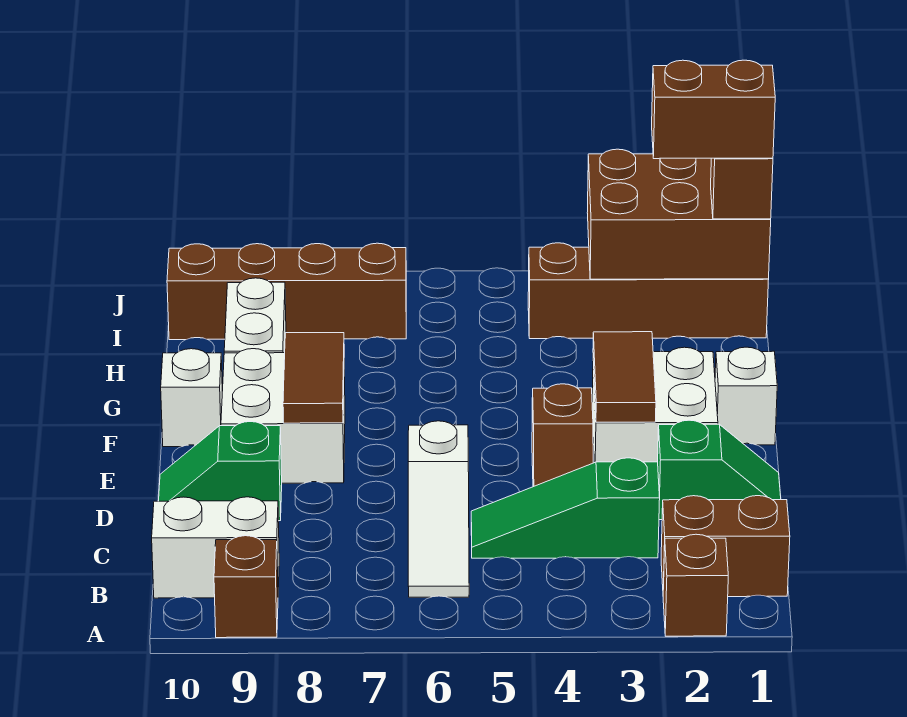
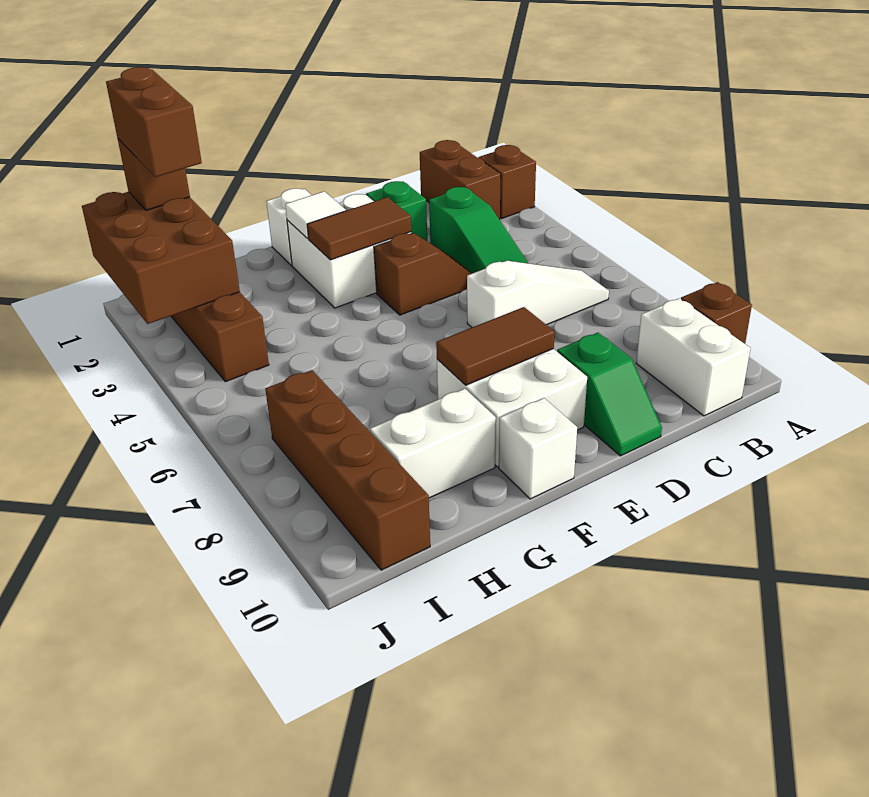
none -> white tile F2 level 2

